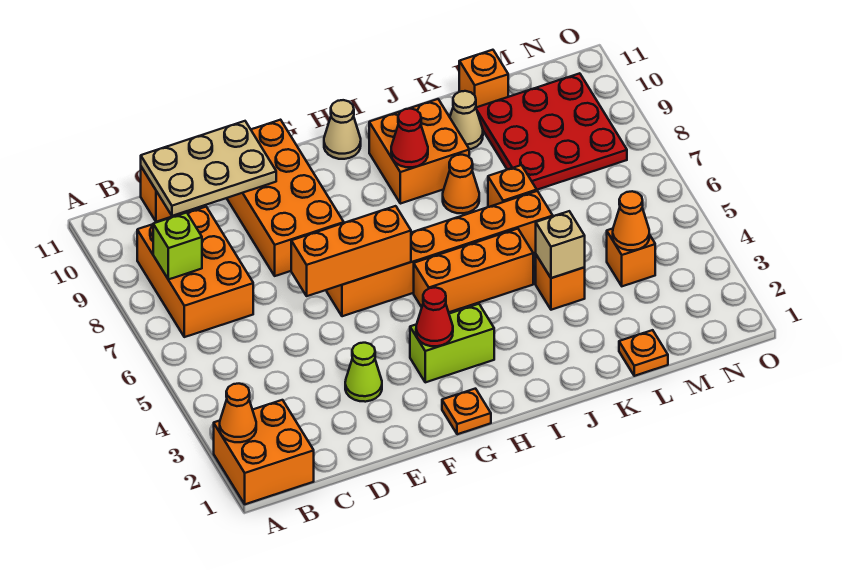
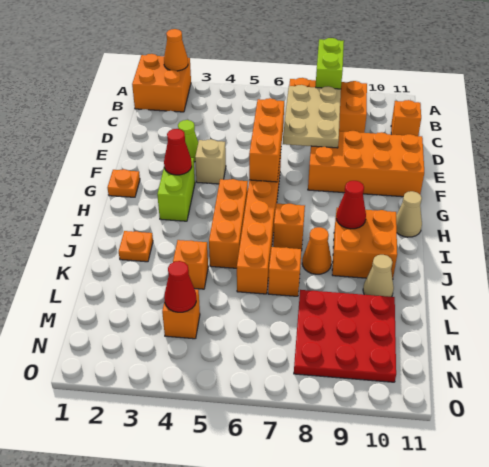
lime brick B8 level 2 -> lime brick A8:B8 level 2
tan plate C10:E11 level 2 -> tan plate C7:E8 level 2
tan brick K4 level 2 -> tan brick F4 level 1
orange plate L1 level 1 -> orange plate J2 level 1
orange brick L11 level 1 -> orange brick I7 level 1
orange cone M4 level 2 -> red cone M4 level 2

